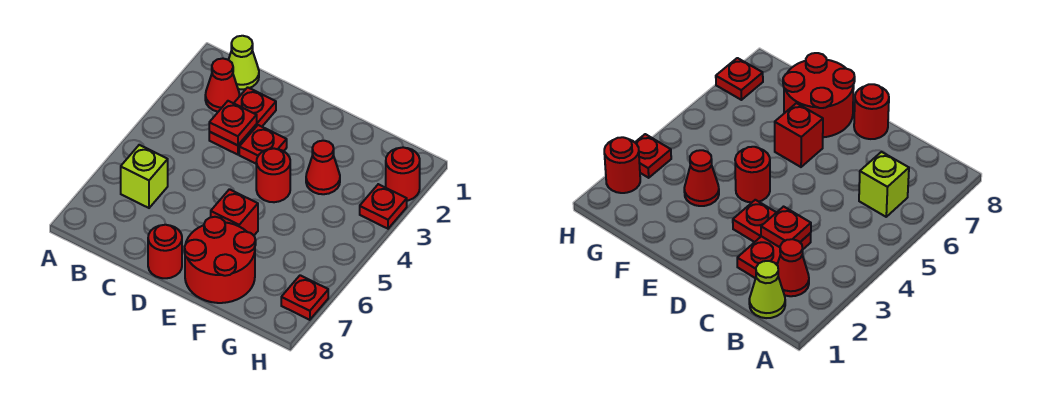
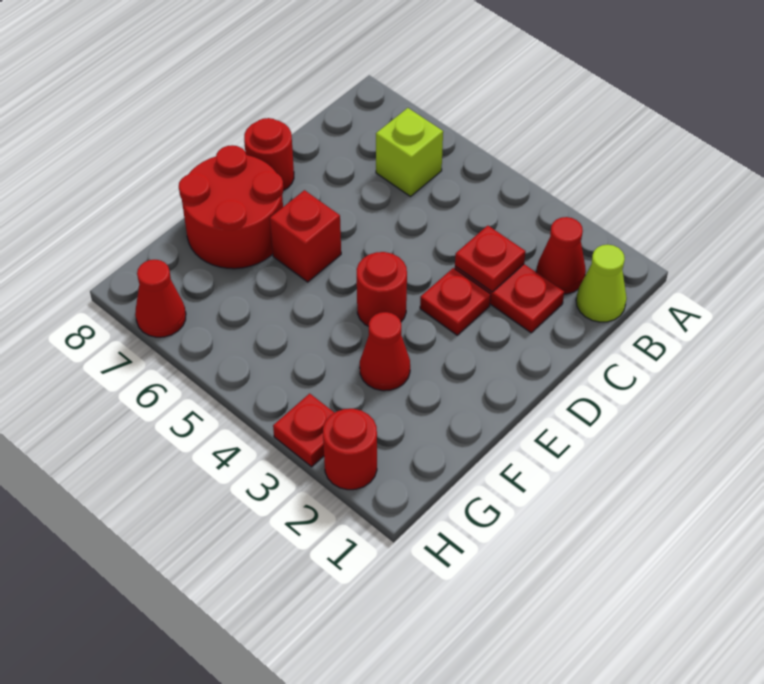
red plate H7 level 1 -> red cone H7 level 1

